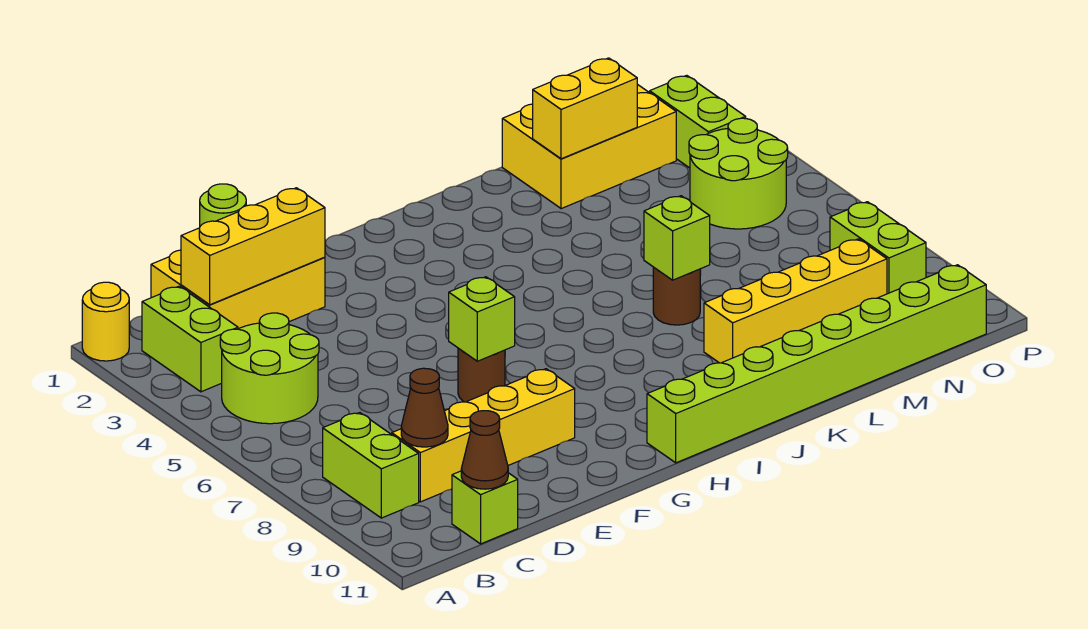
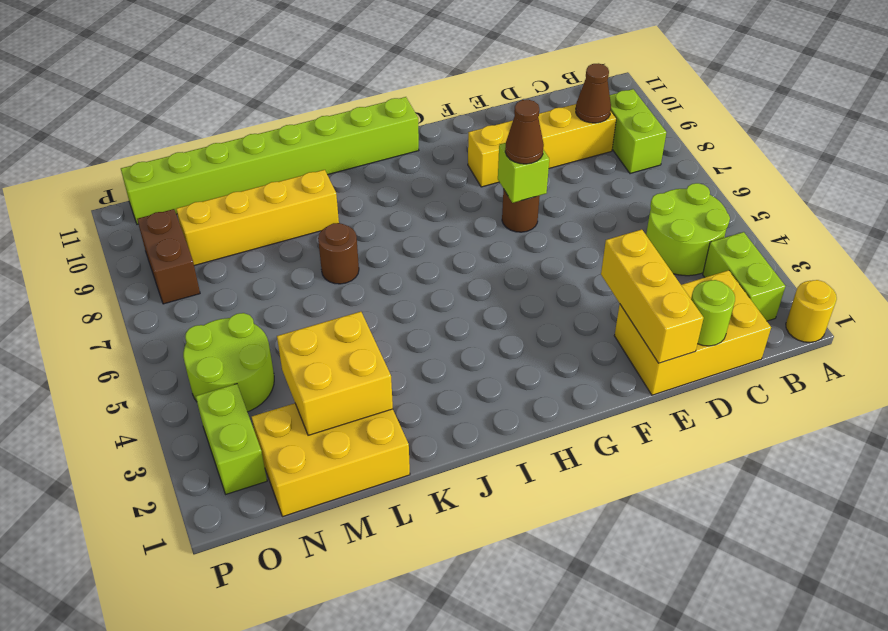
yellow brick C2:E2 level 2 -> yellow brick E1:E3 level 2
lime brick C11 level 1 -> none
brown cone C11 level 2 -> brown cone F7 level 3
lime brick K7 level 2 -> none
yellow brick L2:M2 level 2 -> yellow brick L2:M3 level 2
lime brick O8:O9 level 1 -> brown brick O8:O9 level 1

